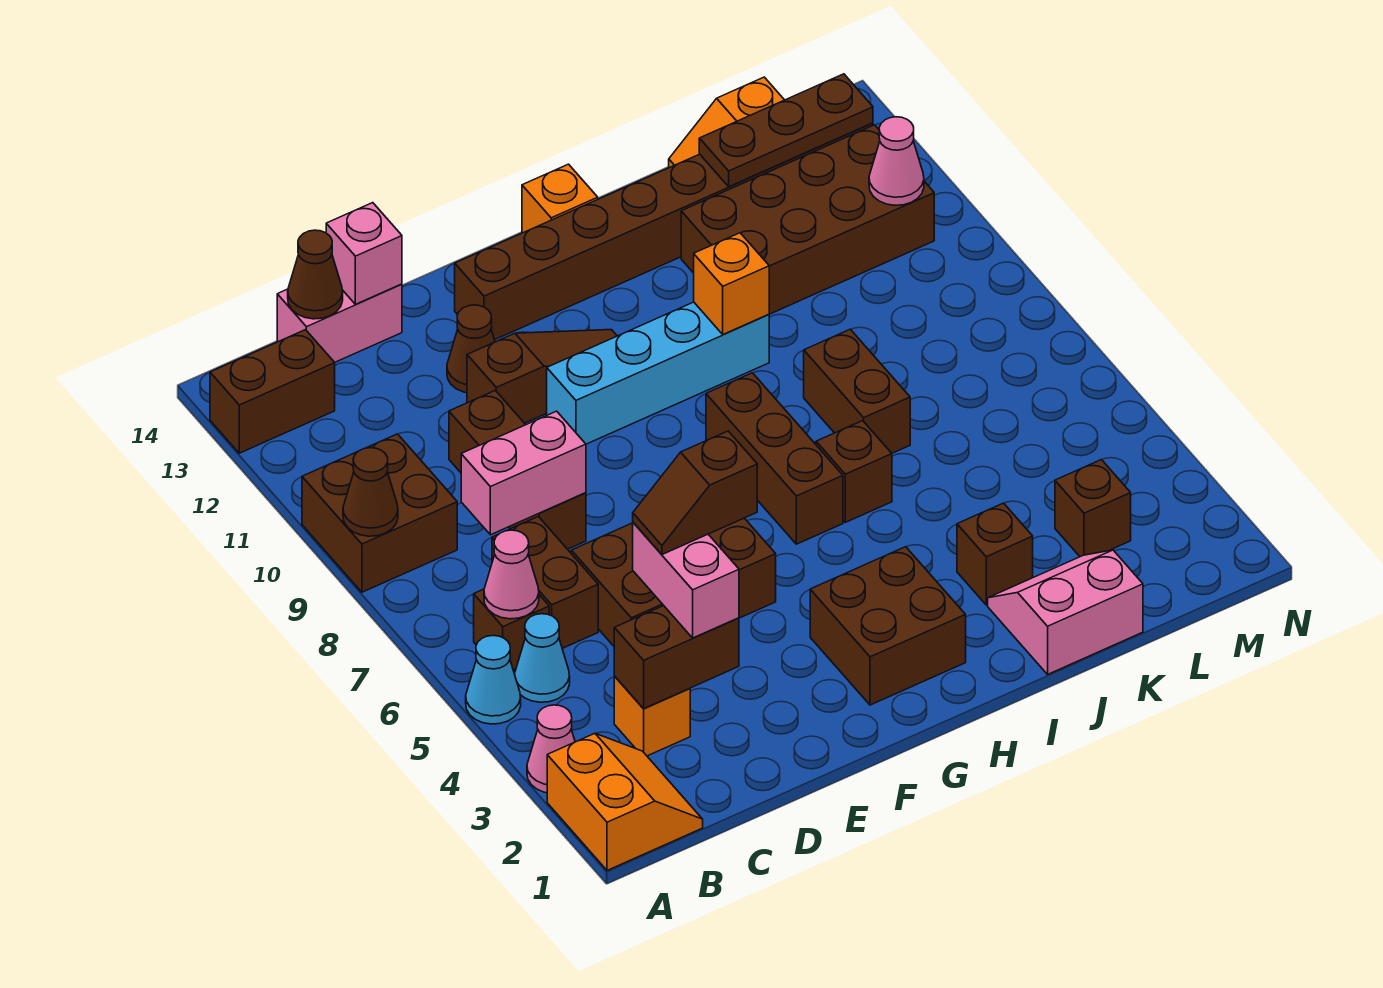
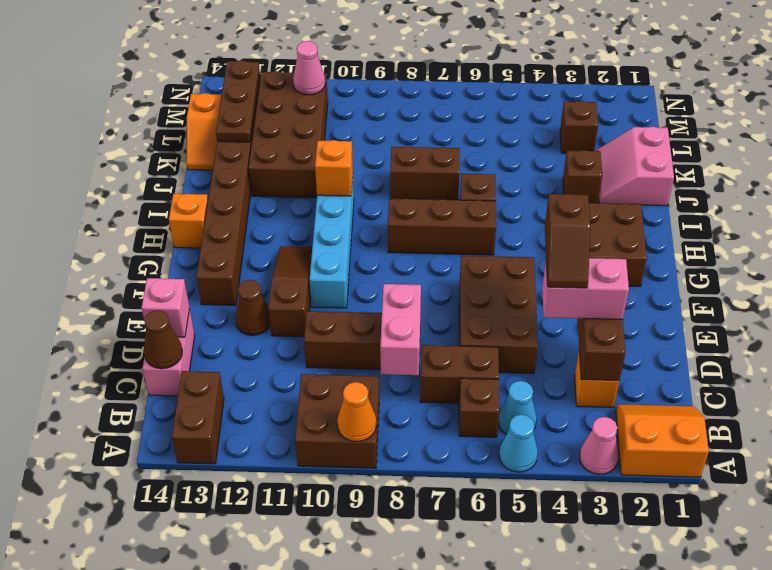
brown cone A9 level 2 -> orange cone A9 level 2
pink cone B6 level 2 -> none

